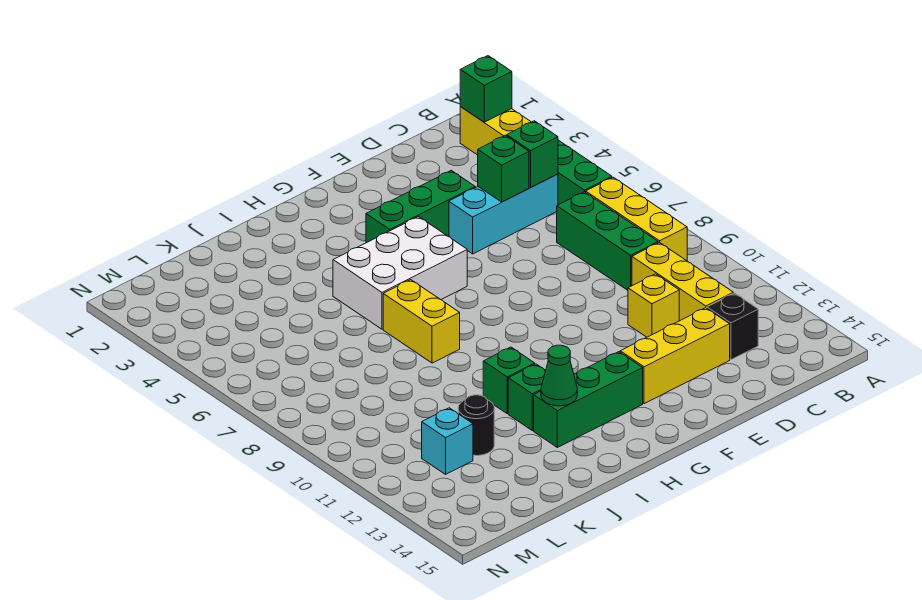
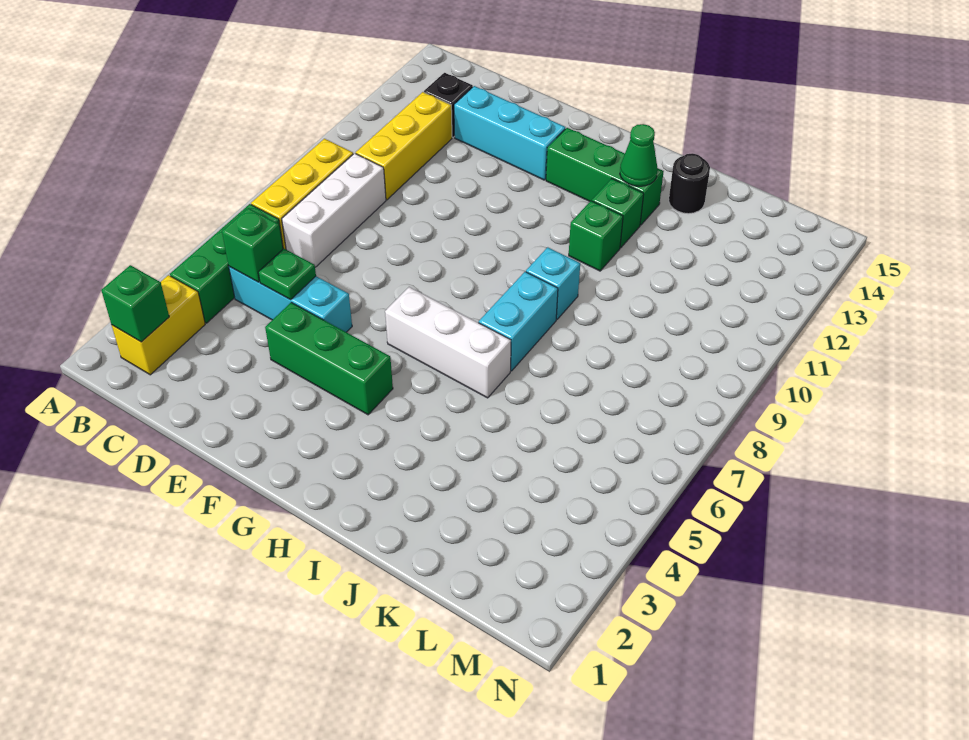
green brick C7:C9 level 1 -> white brick C7:C9 level 1
green brick D5 level 2 -> green plate D5 level 2
yellow brick D11 level 1 -> none
yellow brick D13:F13 level 1 -> cyan brick D13:F13 level 1
white brick G5:I6 level 1 -> white brick G6:I6 level 1
yellow brick I7:I8 level 1 -> cyan brick I7:I8 level 1
black round brick K12 level 1 -> black round brick J14 level 1
cyan brick L12 level 1 -> cyan brick I9 level 1

